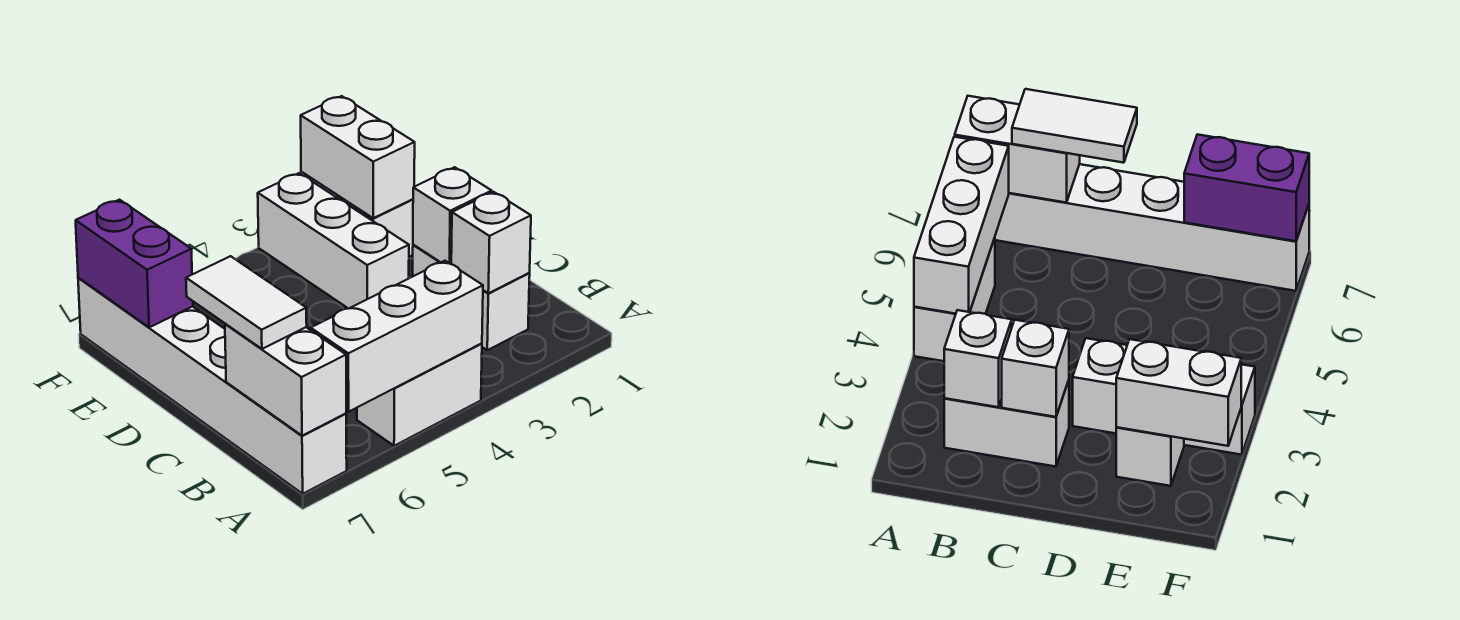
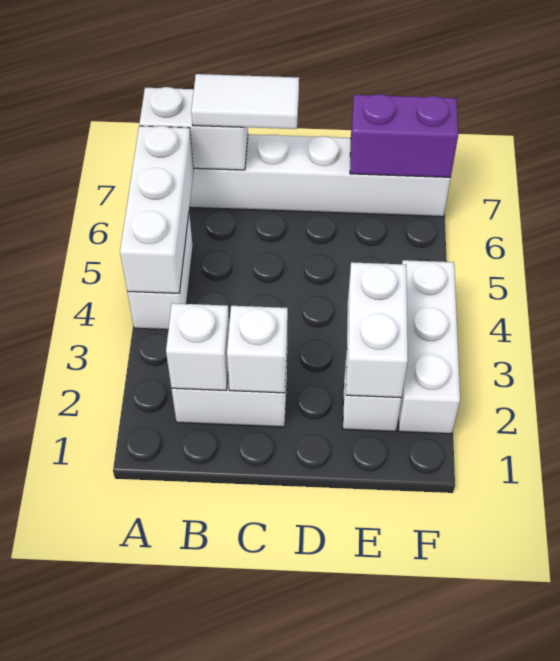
white brick D3:F3 level 1 -> white brick F2:F4 level 1
white brick E2:F2 level 2 -> white brick E2:E3 level 2

